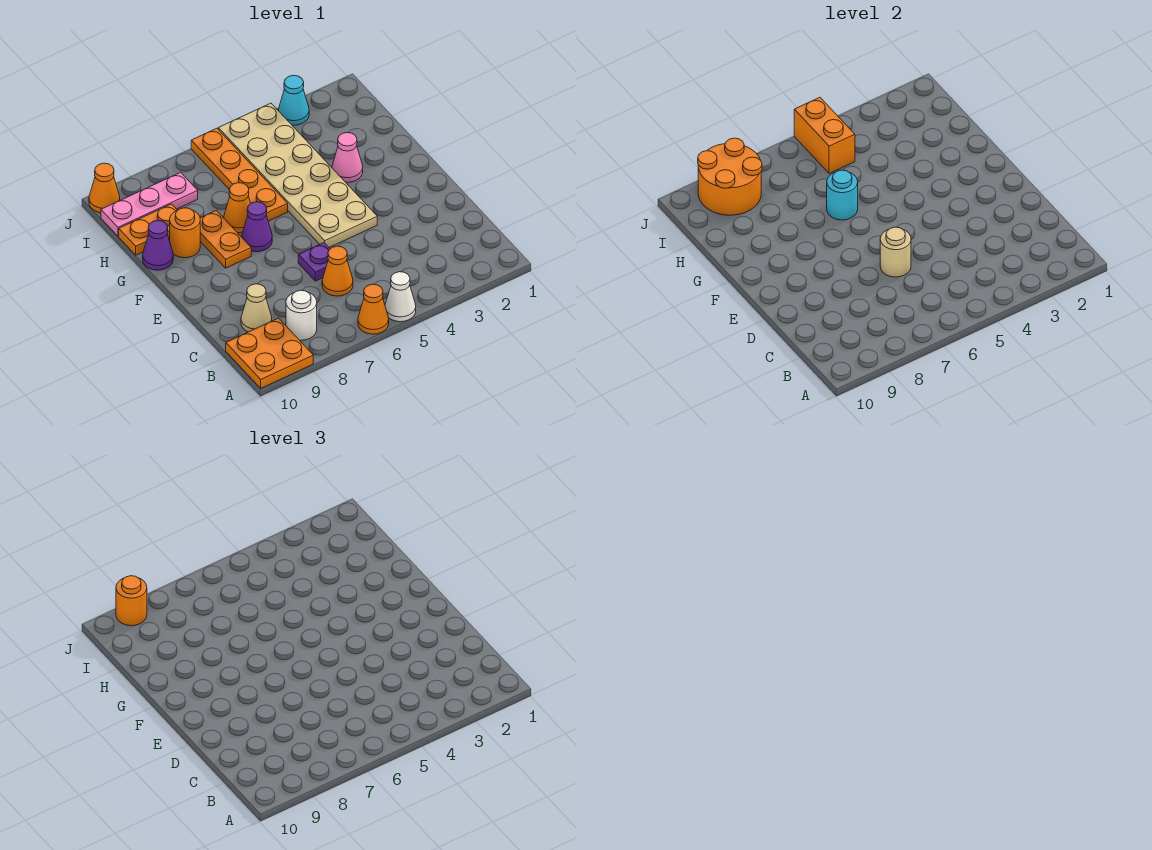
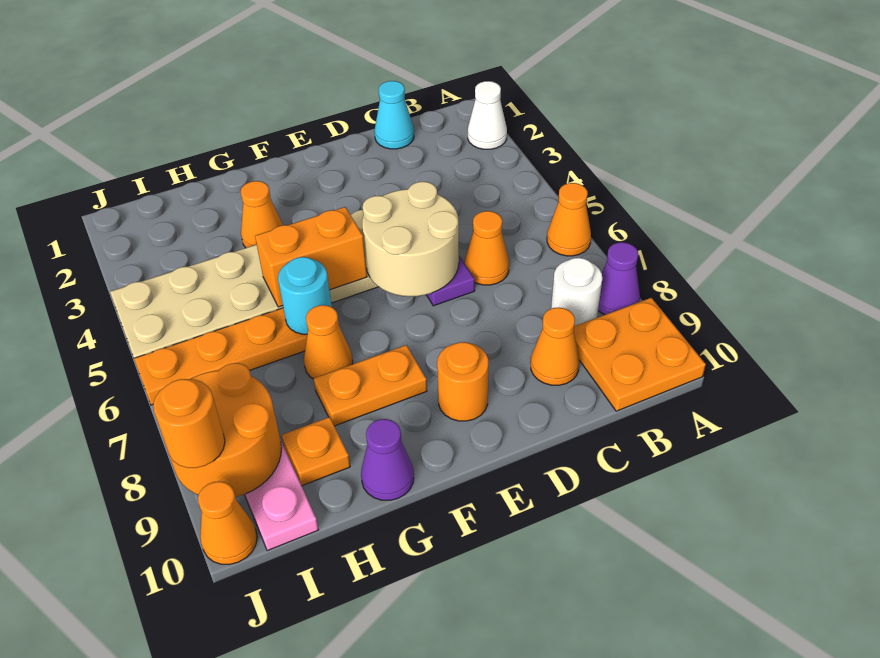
white cone A5 level 1 -> white cone A2 level 1
tan cone C9 level 1 -> orange cone C9 level 1
tan round brick D6 level 2 -> tan round brick D5:E6 level 2
purple cone F7 level 1 -> purple cone A8 level 1
pink cone G3 level 1 -> orange cone G3 level 1
orange round brick G9 level 1 -> orange round brick E9 level 1
orange plate H9:H10 level 1 -> orange plate H9 level 1
orange brick I5:J5 level 2 -> orange brick F5:G5 level 2
cyan cone J3 level 1 -> cyan cone C1 level 1

